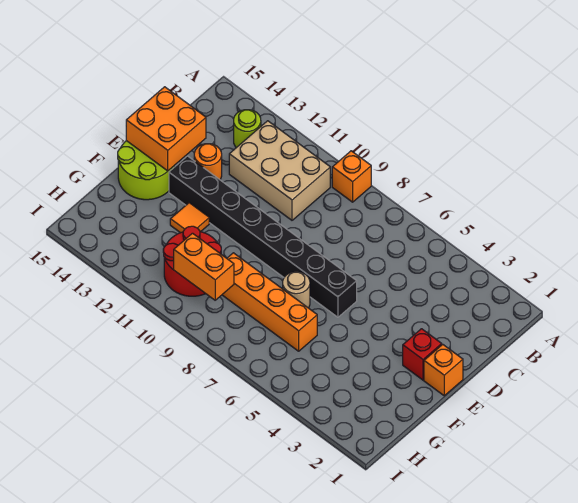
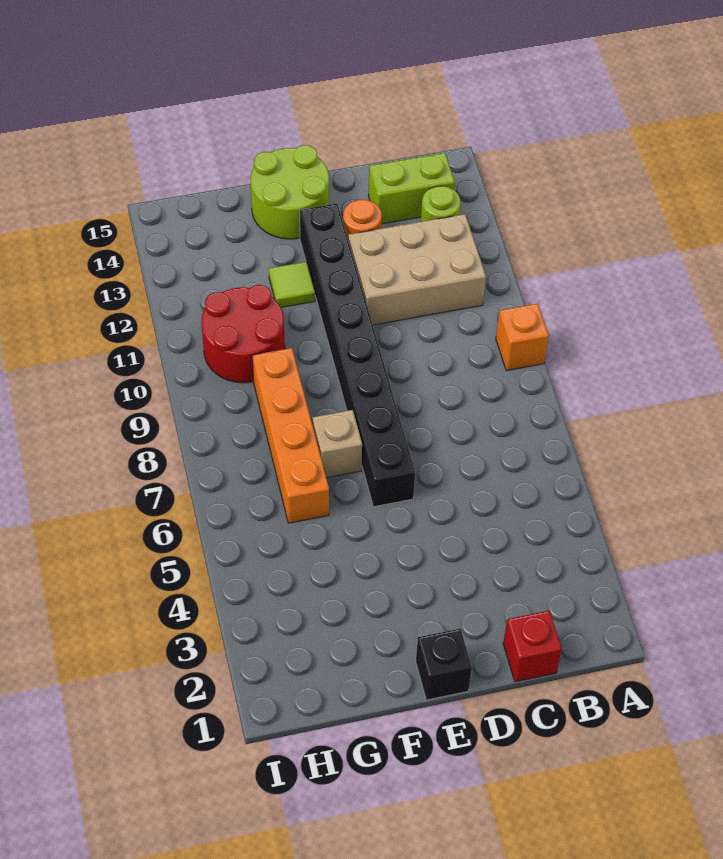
tan brick B10:C12 level 1 -> tan brick B11:D12 level 1
none -> lime brick B14:C14 level 1
orange brick D14:E15 level 2 -> none
orange brick E1 level 1 -> black brick E1 level 1
red brick E2 level 1 -> red brick C1 level 1
tan round brick F7 level 1 -> tan brick F7 level 1
orange tile F12 level 1 -> lime tile F12 level 1
orange brick H9:H10 level 2 -> none

